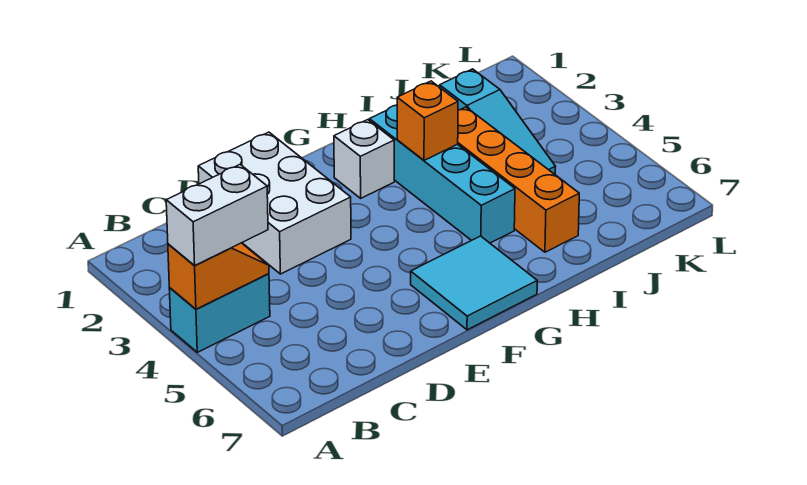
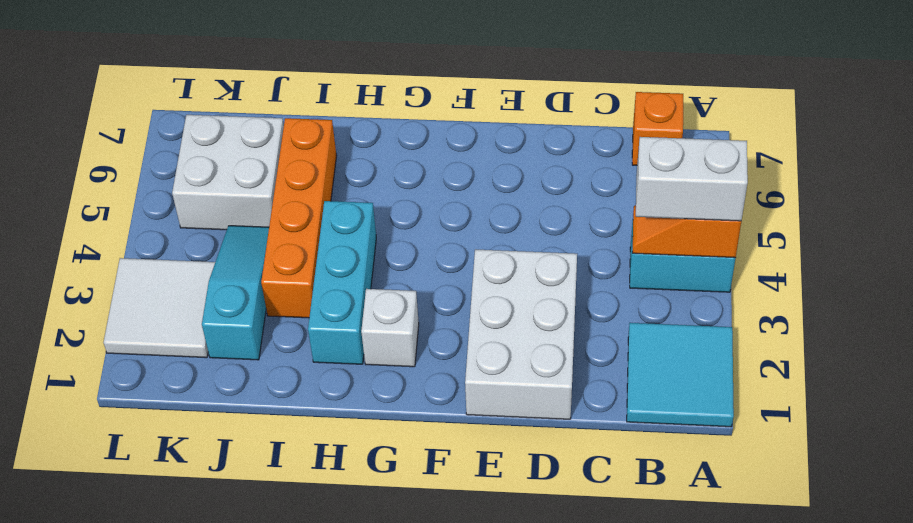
cyan tile F6:G7 level 1 -> cyan tile A1:B2 level 1
cyan brick H2:H5 level 1 -> cyan brick H2:H4 level 1
orange brick H3 level 2 -> orange brick B7 level 1
none -> white brick J5:K6 level 1
none -> white tile K2:L3 level 1

